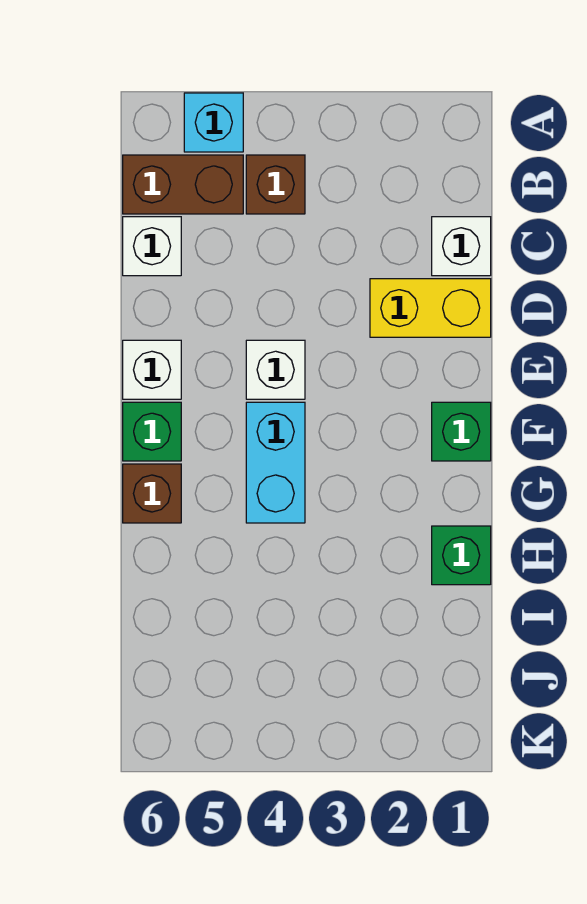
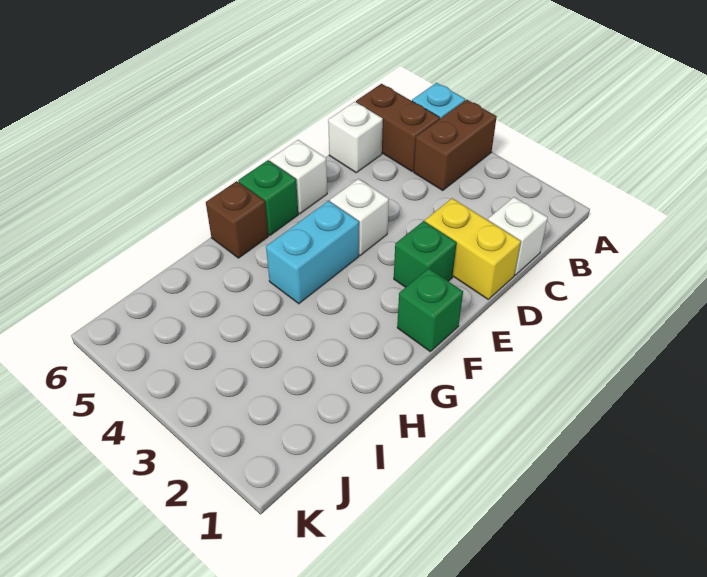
brown brick B4 level 1 -> brown brick A4:B4 level 1
green brick H1 level 1 -> green brick E2 level 1

